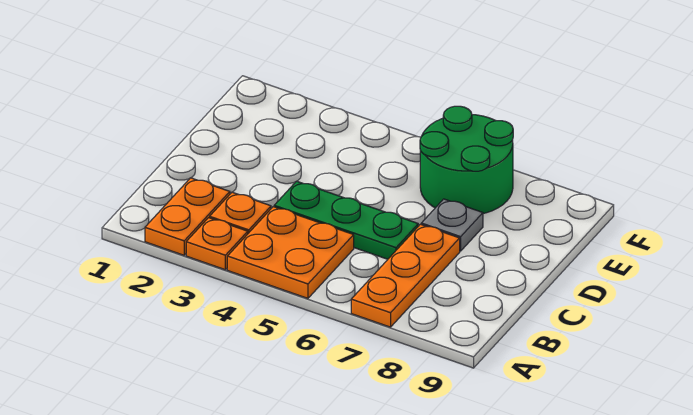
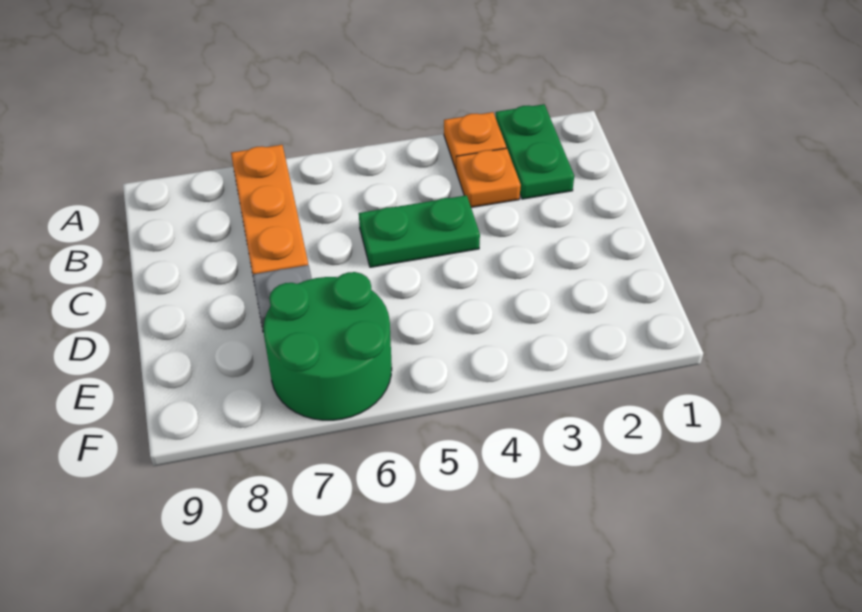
orange plate A2:B2 level 1 -> green plate A2:B2 level 1
orange plate A4:B5 level 1 -> none
green plate C4:C6 level 1 -> green plate C4:C5 level 1

